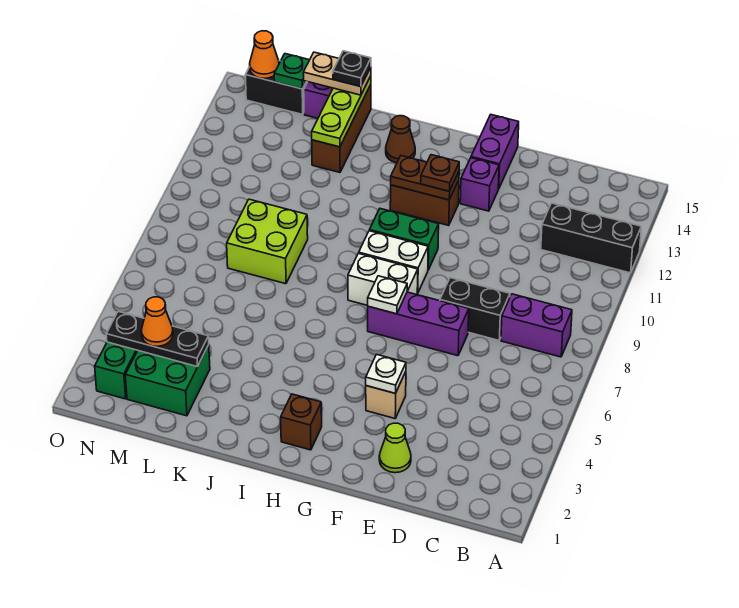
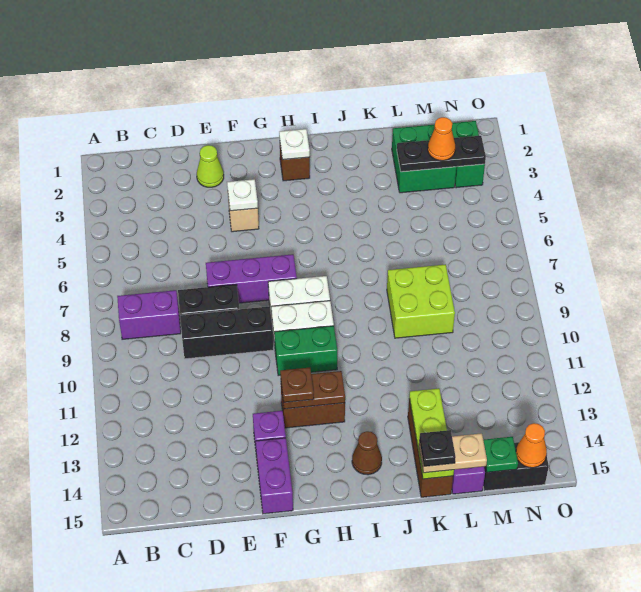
black brick A12:C12 level 1 -> black brick D9:F9 level 1
white plate G7 level 2 -> white plate H2 level 2

